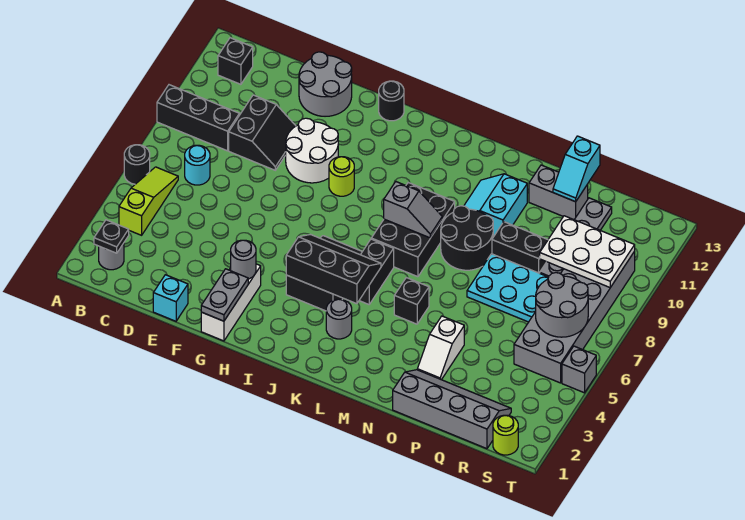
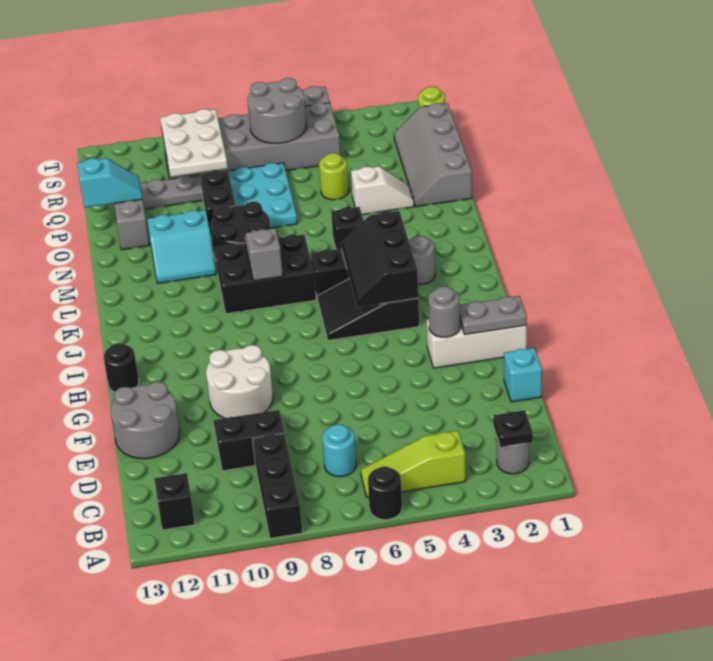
lime round brick H9 level 1 -> lime round brick P5 level 1

